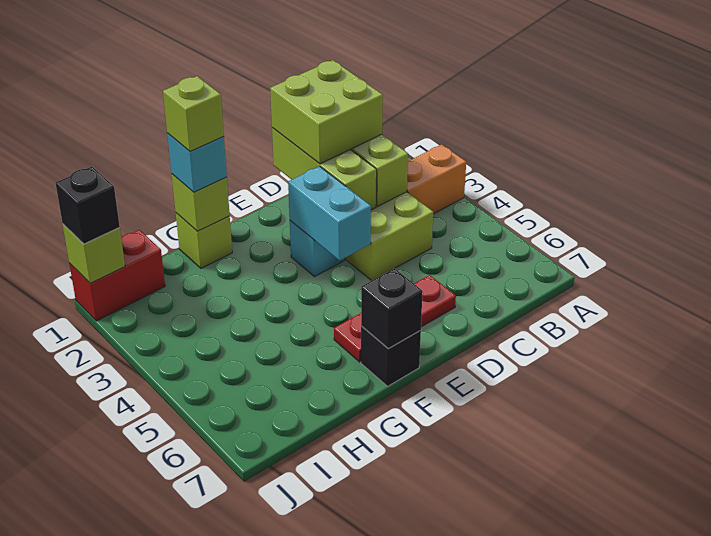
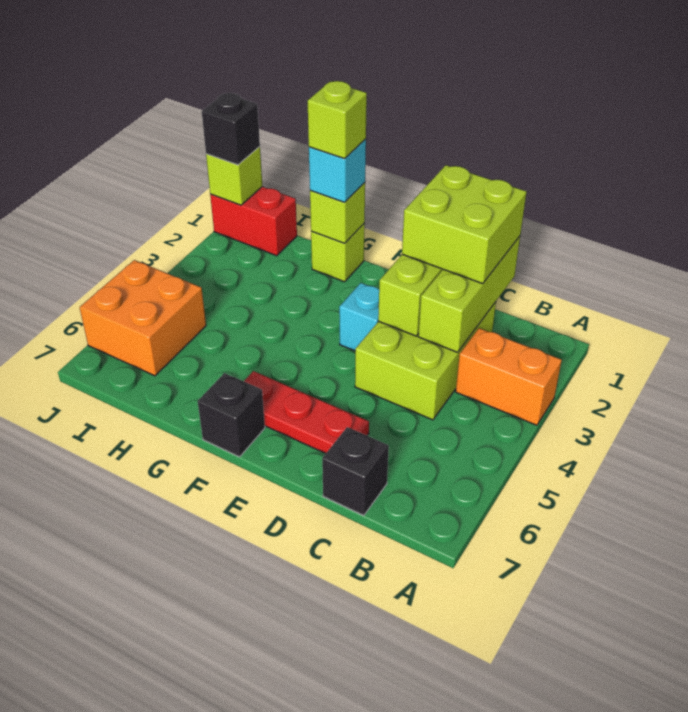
cyan brick E3:E4 level 2 -> none
black brick F7 level 2 -> black brick C7 level 1
none -> orange brick I5:J6 level 1

